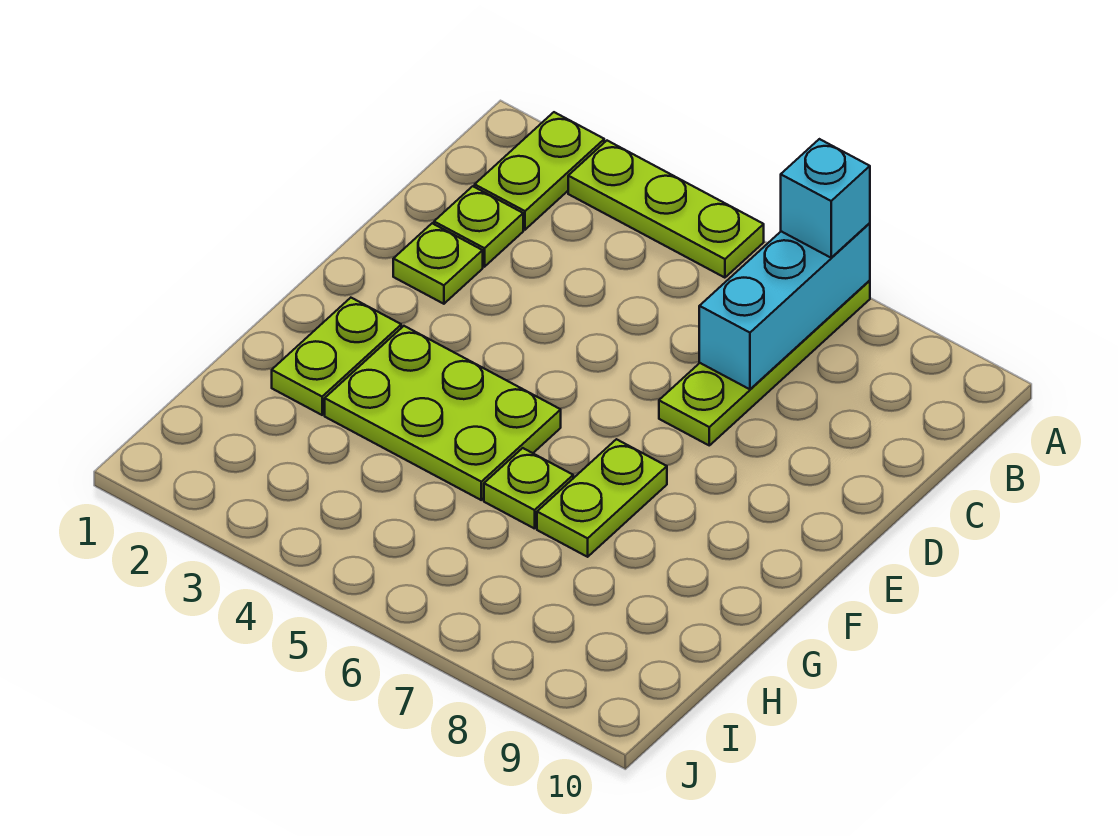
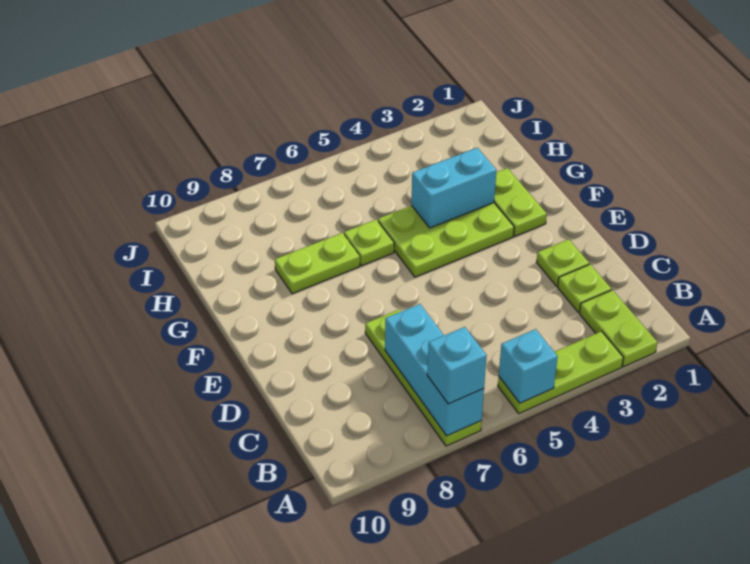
none -> cyan brick A5 level 2
lime plate F7:G7 level 1 -> lime plate G7:G8 level 1
none -> cyan brick G3:G4 level 2

